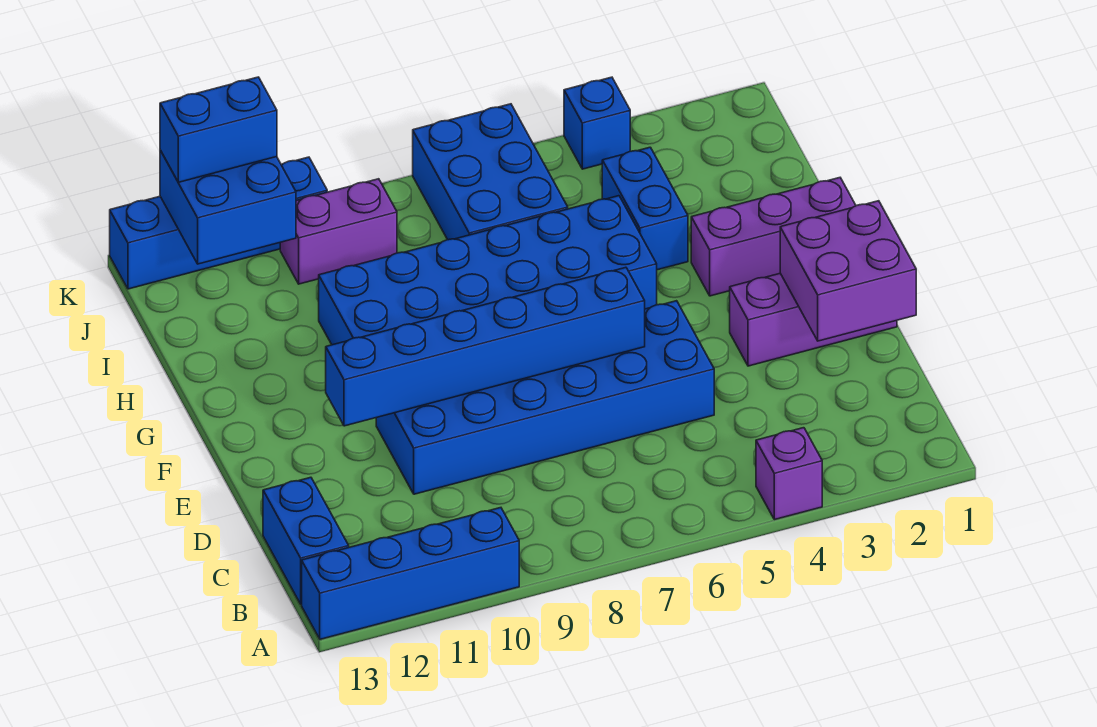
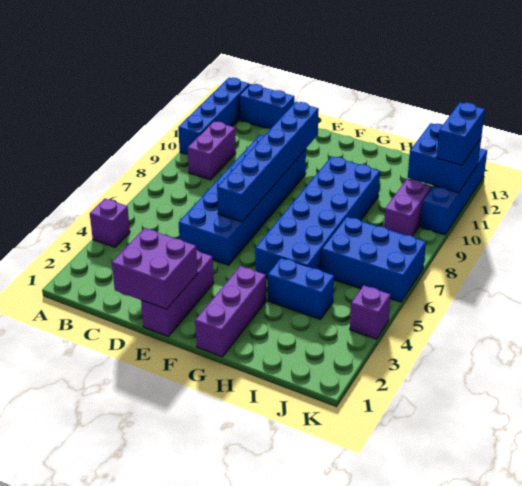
none -> purple brick B9:B10 level 1
blue brick K4 level 1 -> purple brick K4 level 1

